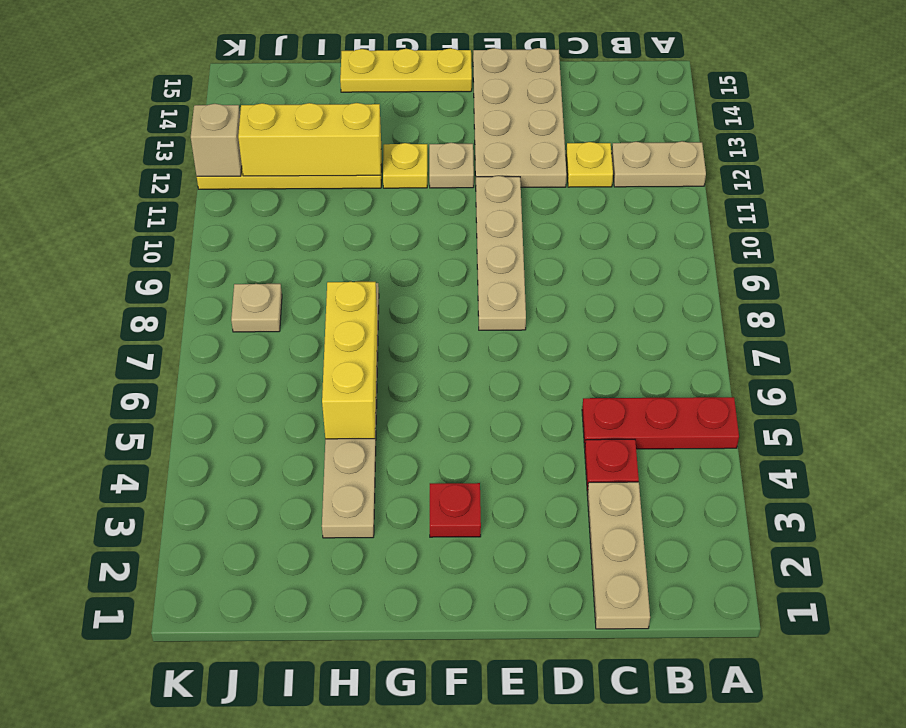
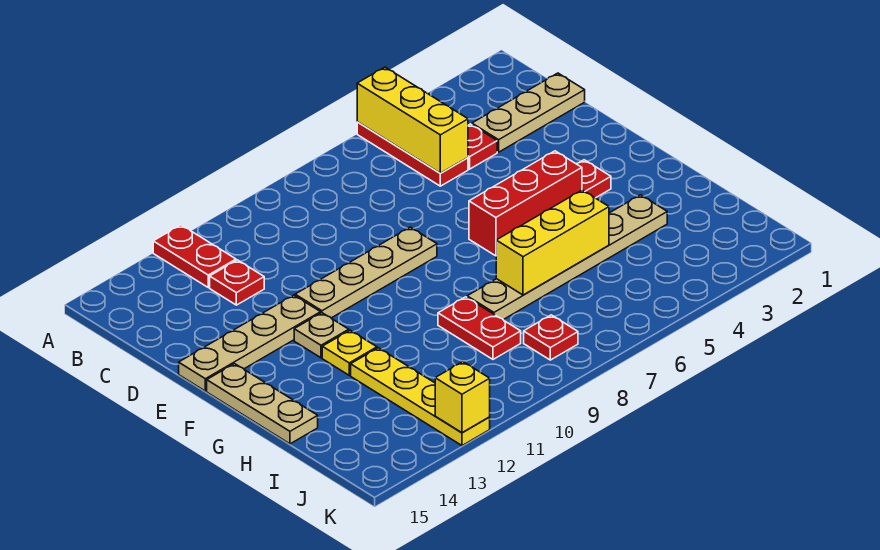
tan plate A12:B12 level 1 -> red plate A12:B12 level 1
yellow plate C12 level 1 -> red plate C12 level 1
tan plate D12:E15 level 1 -> tan plate E12:E15 level 1
none -> red brick F4:F6 level 1
yellow plate F15:H15 level 1 -> tan plate F15:H15 level 1
none -> red plate H9:I9 level 1
yellow brick H12:J12 level 2 -> yellow brick A5:C5 level 2
tan plate J8 level 1 -> red plate J8 level 1
tan brick K12 level 2 -> yellow brick K12 level 2

